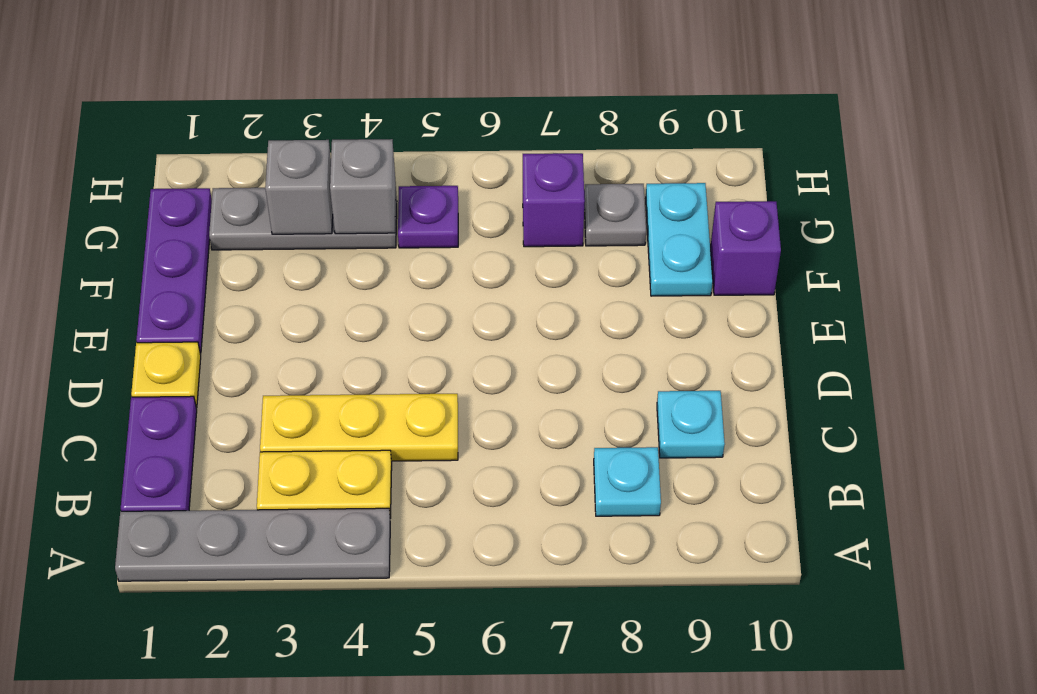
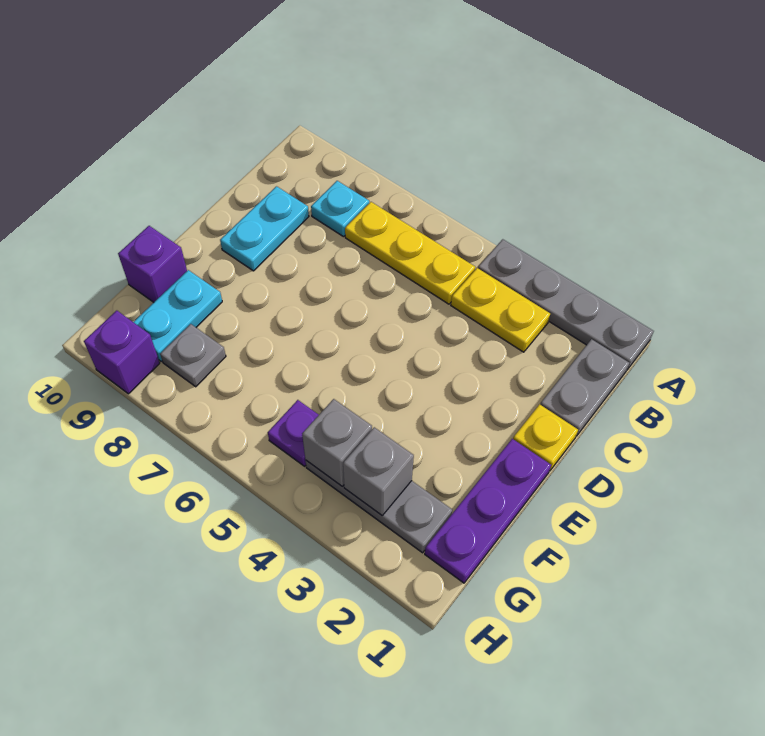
purple plate B1:C1 level 1 -> grey plate B1:C1 level 1
yellow plate C3:C5 level 1 -> yellow plate B5:B7 level 1
cyan plate C9 level 1 -> cyan plate C9:D9 level 1
purple brick G7 level 1 -> purple brick H9 level 1

